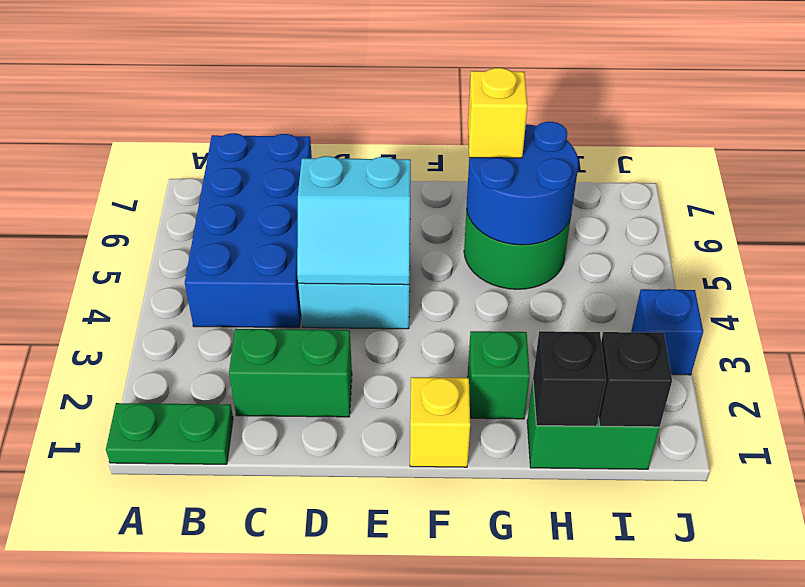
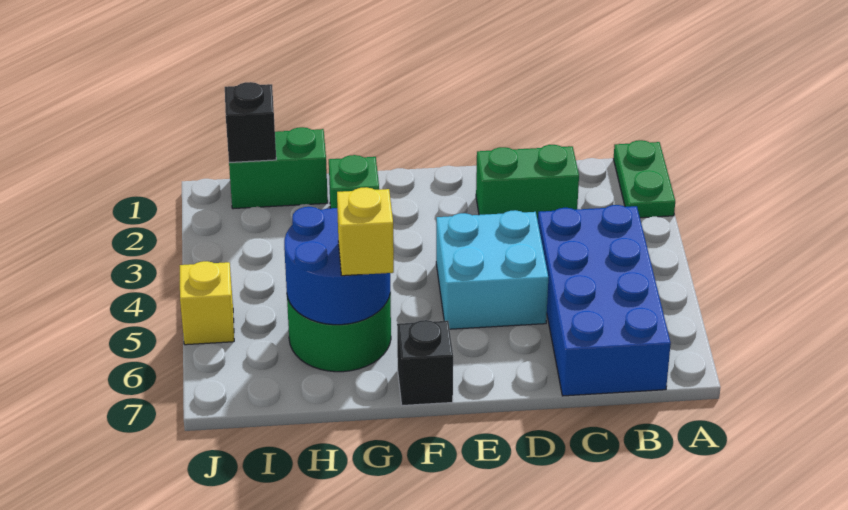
green plate A1:B1 level 1 -> green plate A1:A2 level 1
cyan slope D4:E5 level 2 top 5 -> none
yellow brick F1 level 1 -> yellow brick J5 level 1
black brick H1 level 2 -> black brick F7 level 1
blue brick J3 level 1 -> none

